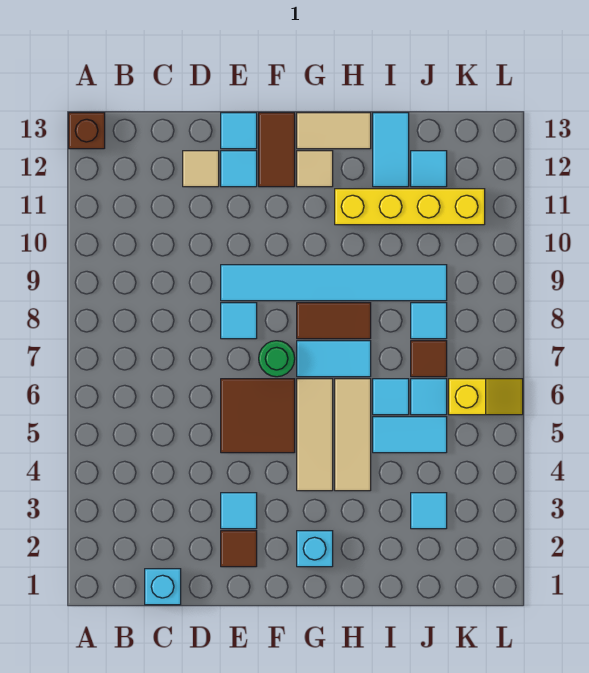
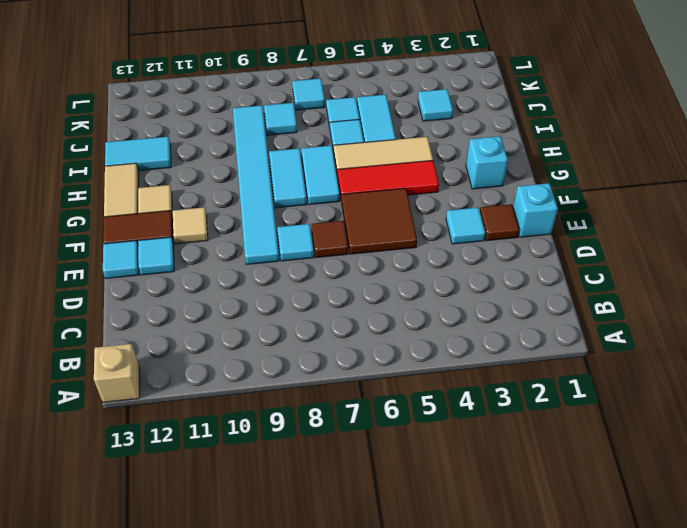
brown brick A13 level 1 -> tan brick A13 level 1
cyan brick C1 level 1 -> cyan brick E1 level 1
tan tile D12 level 1 -> tan tile F11 level 1
green round brick F7 level 1 -> none
tan tile G4:G6 level 1 -> red tile G4:G6 level 1
brown tile G8:H8 level 1 -> cyan tile G8:H8 level 1
yellow brick H11:K11 level 1 -> none
brown tile J7 level 1 -> brown tile E7 level 1
cyan tile J12 level 1 -> cyan tile K7 level 1
yellow slope K6:L6 level 1 top K -> none

